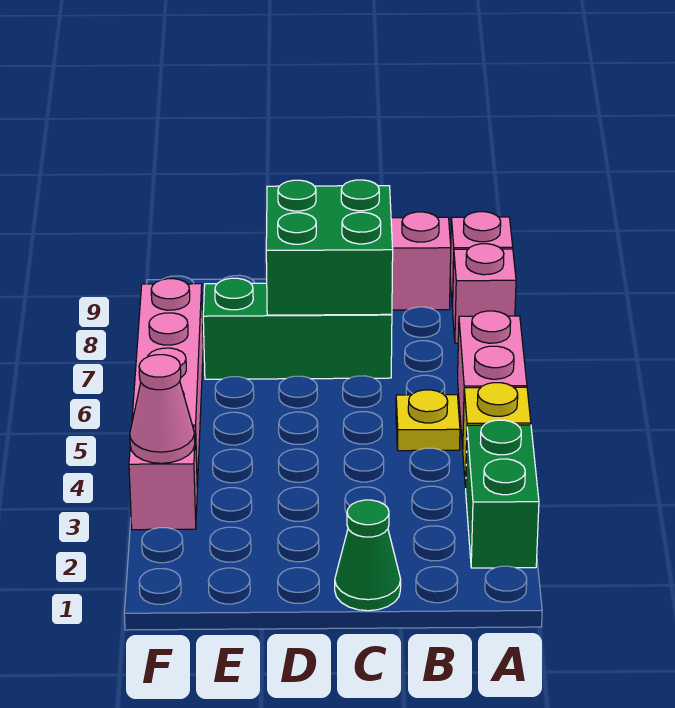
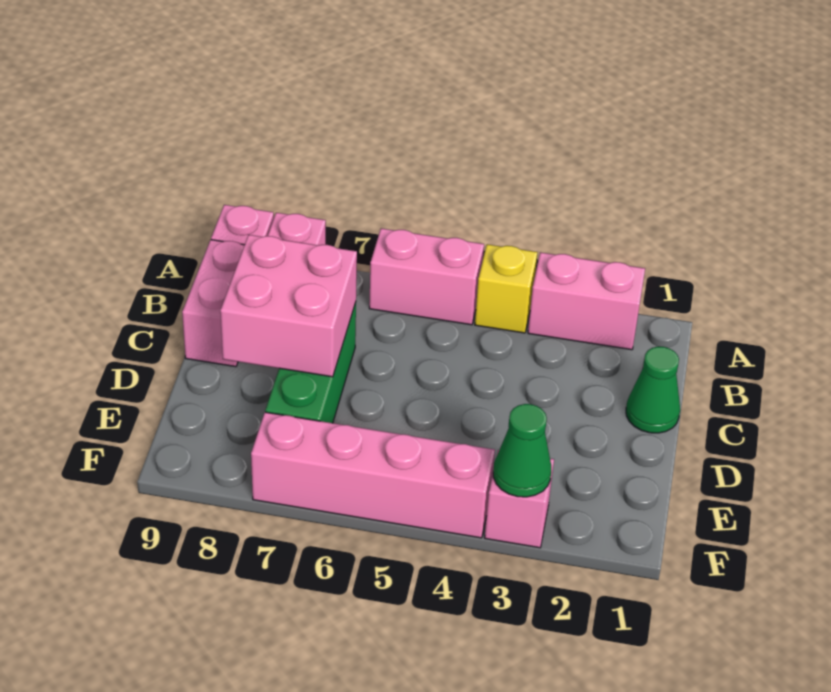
green brick A2:A3 level 1 -> pink brick A2:A3 level 1
yellow plate B5 level 1 -> none
green brick C7:D8 level 2 -> pink brick C7:D8 level 2
pink cone F3 level 2 -> green cone F3 level 2

